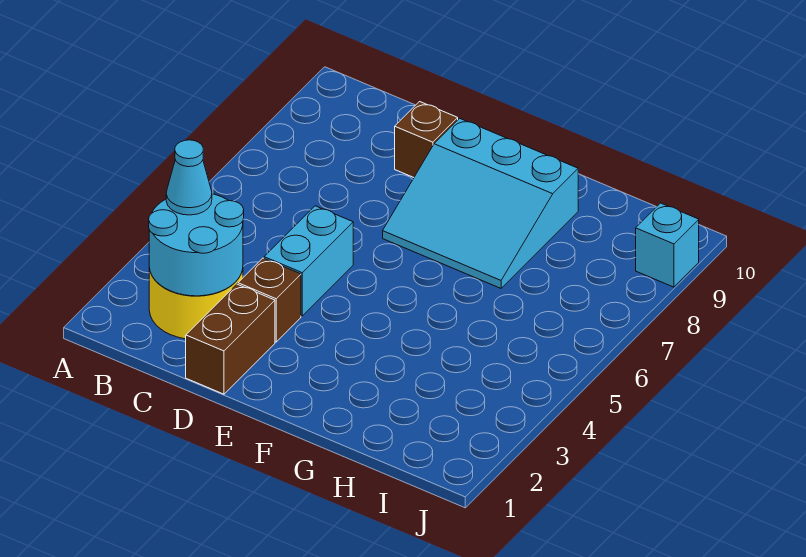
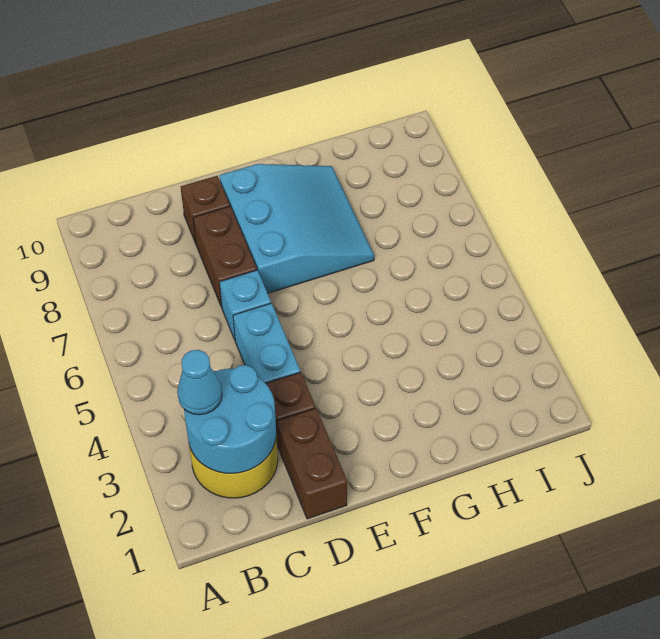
none -> brown brick D7:D8 level 1
cyan slope E7:G9 level 1 top 9 -> cyan slope E7:G9 level 1 top E
cyan brick J9 level 1 -> cyan brick D6 level 1

